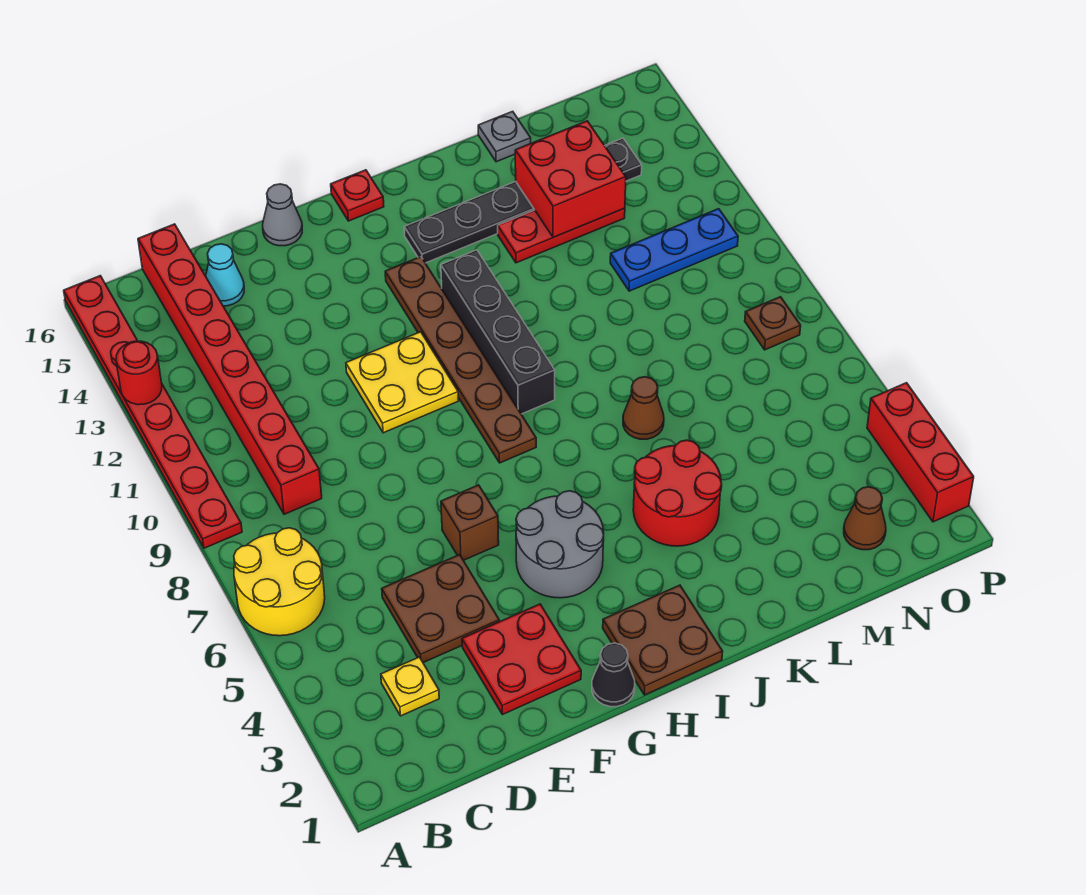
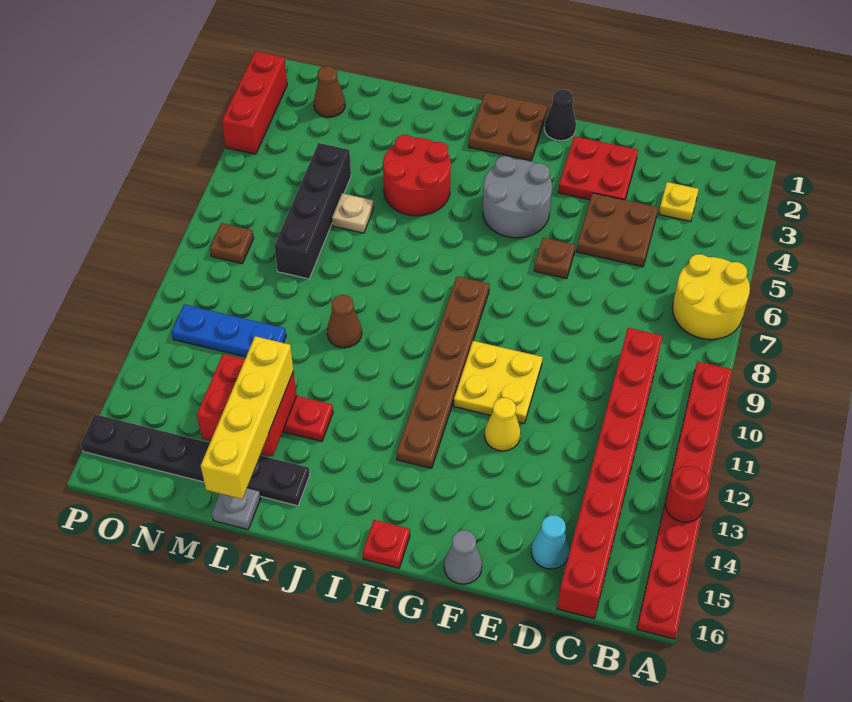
brown brick F6 level 1 -> brown plate F6 level 1
none -> yellow cone F12 level 1
black brick I9:I12 level 1 -> black brick M5:M8 level 1
black plate I14:N14 level 1 -> black plate K15:P15 level 1
brown cone K7 level 1 -> brown cone K10 level 1
none -> tan plate L6 level 1
none -> yellow brick L13:L16 level 3

